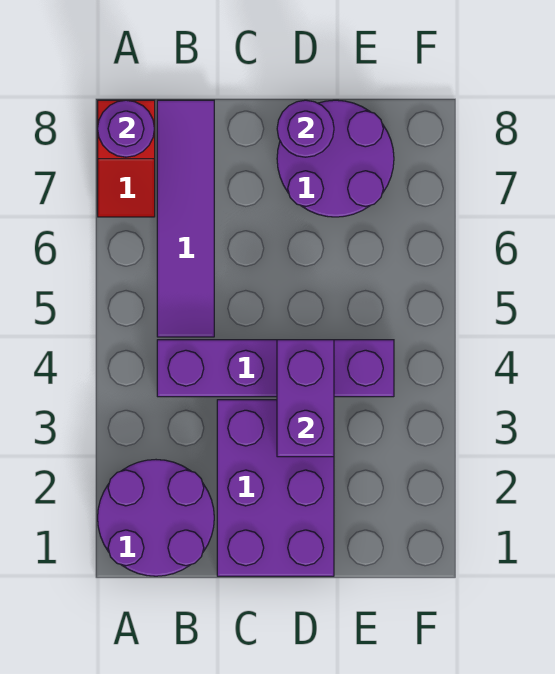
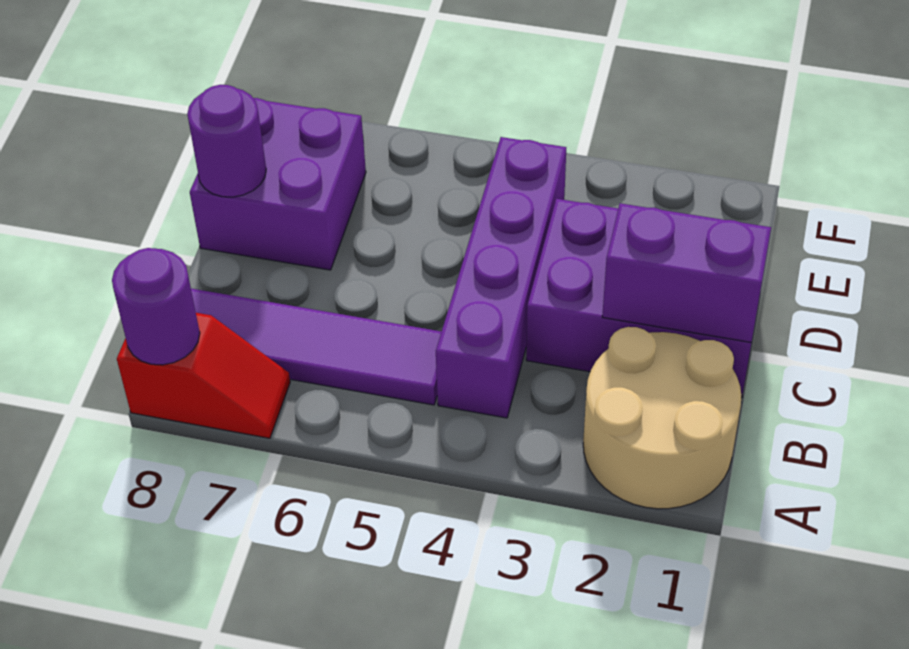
purple round brick A1:B2 level 1 -> tan round brick A1:B2 level 1
purple brick D3:D4 level 2 -> purple brick C1:C2 level 2
purple round brick D7:E8 level 1 -> purple brick D7:E8 level 1

